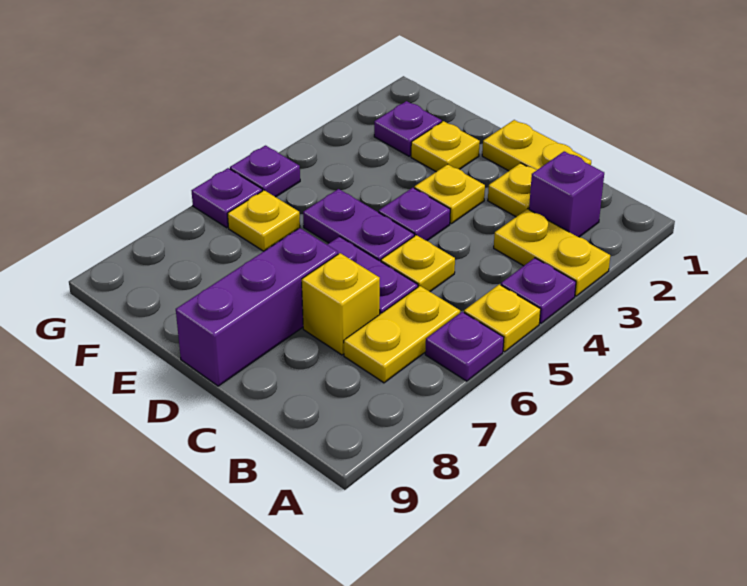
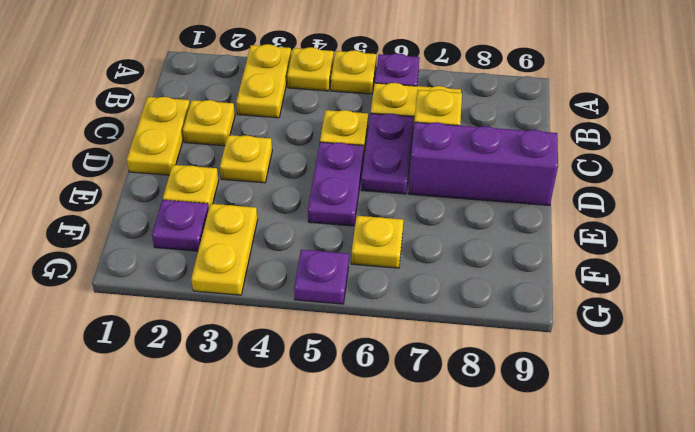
purple plate A4 level 1 -> yellow plate A4 level 1
purple brick B2 level 1 -> none
purple plate D4 level 1 -> none
none -> yellow plate F3:G3 level 1
purple plate G6 level 1 -> none

